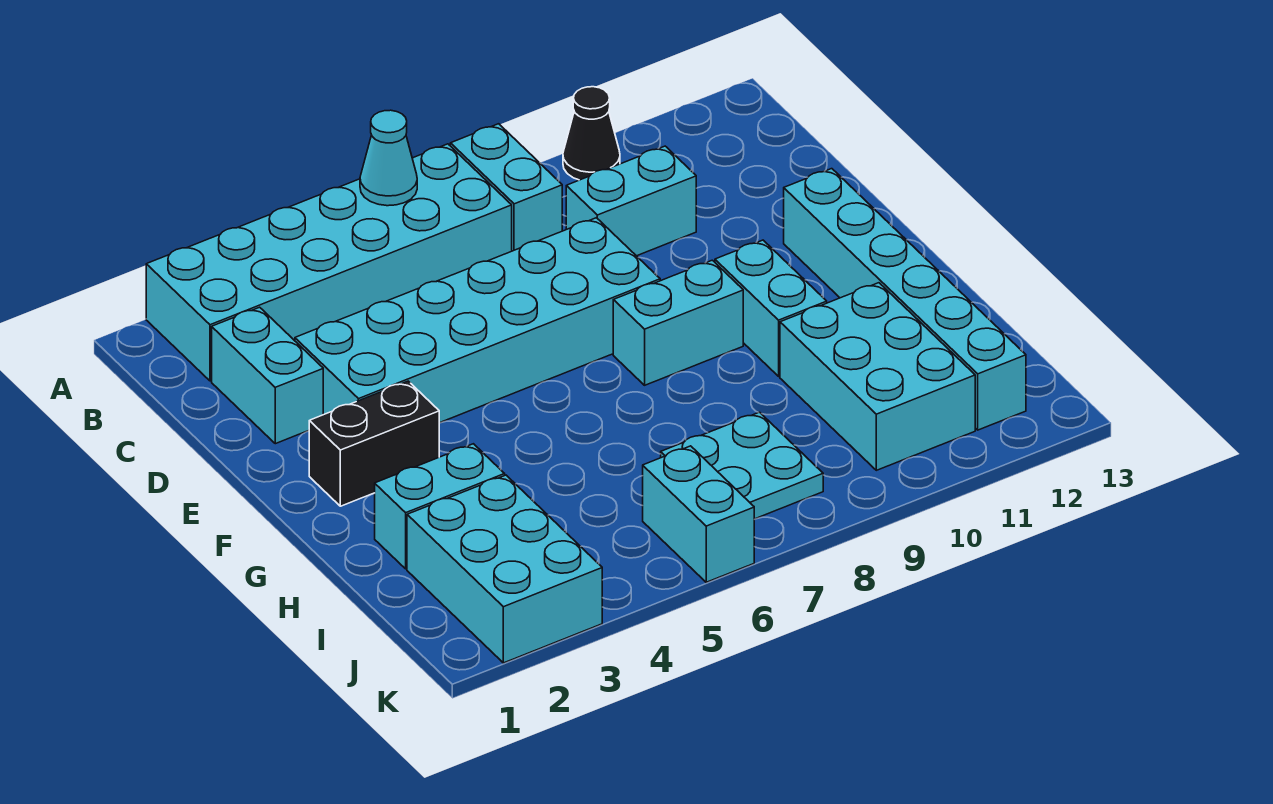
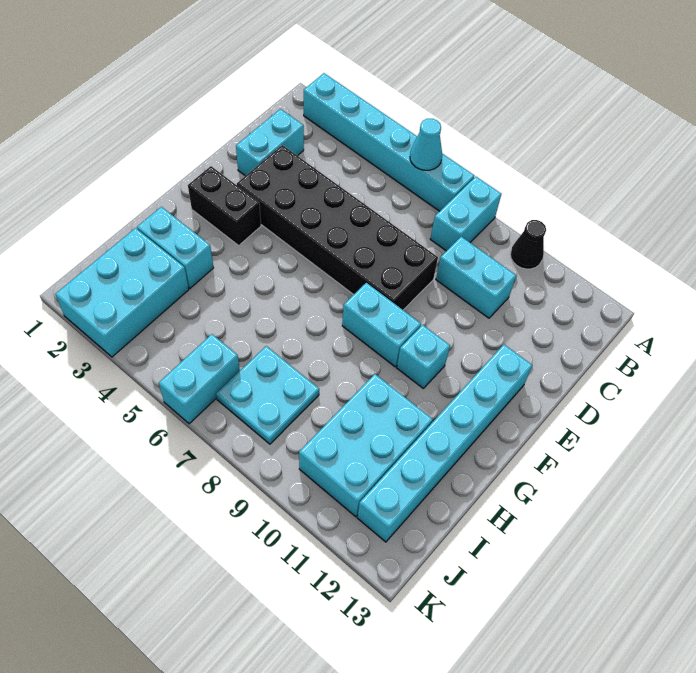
cyan brick A2:B7 level 1 -> cyan brick A2:A7 level 1
cyan brick D3:E8 level 1 -> black brick D3:E8 level 1
cyan brick F10:G10 level 1 -> cyan brick F10 level 1

